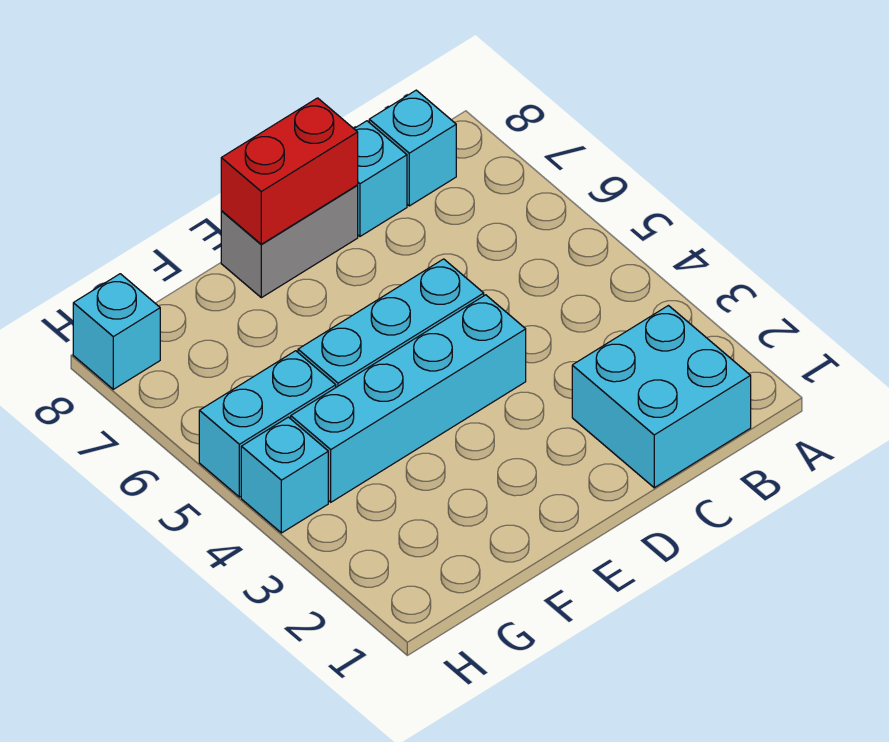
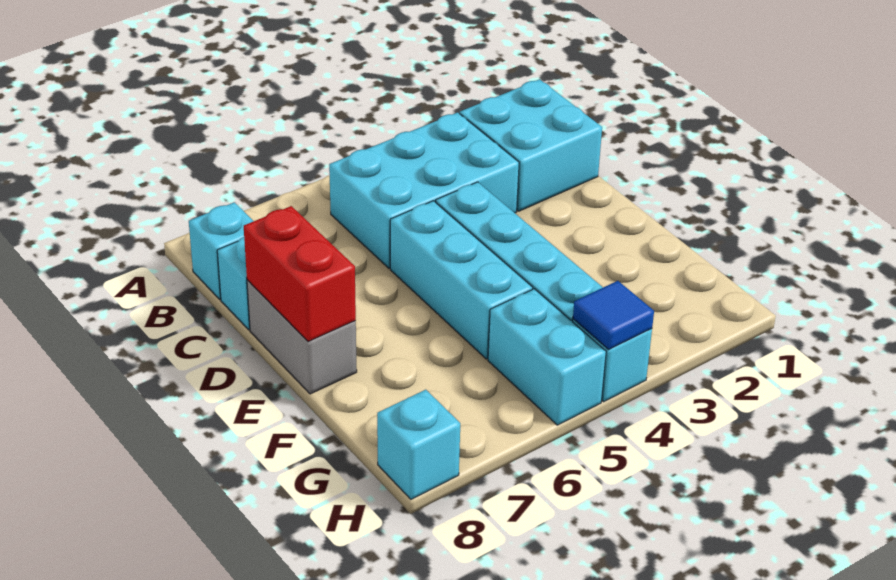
none -> cyan brick B3:C5 level 1
none -> blue tile H4 level 2

